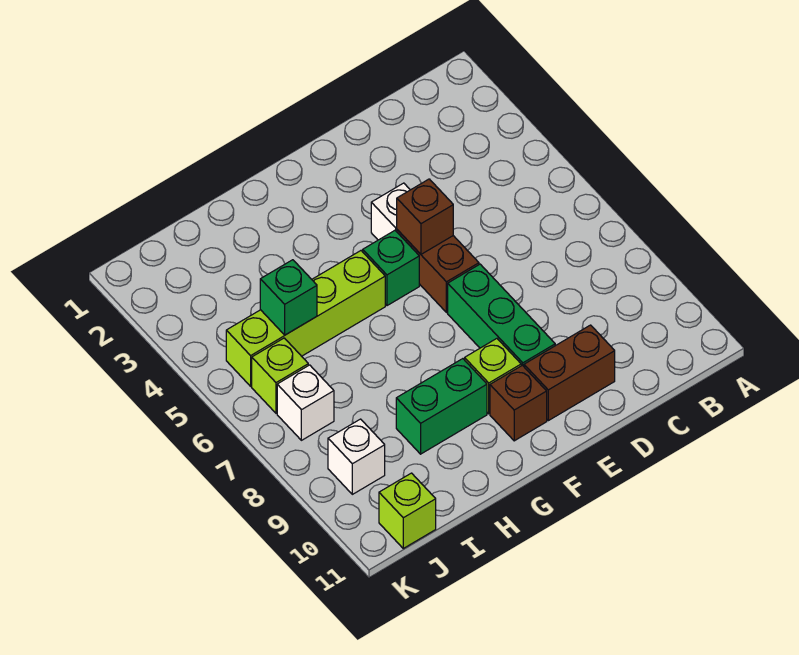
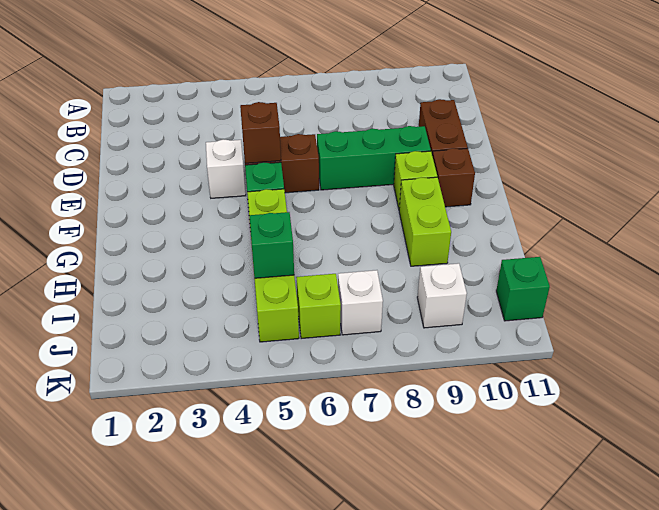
green brick G9:H9 level 1 -> lime brick G9:H9 level 1
lime brick J11 level 1 -> green brick J11 level 1

